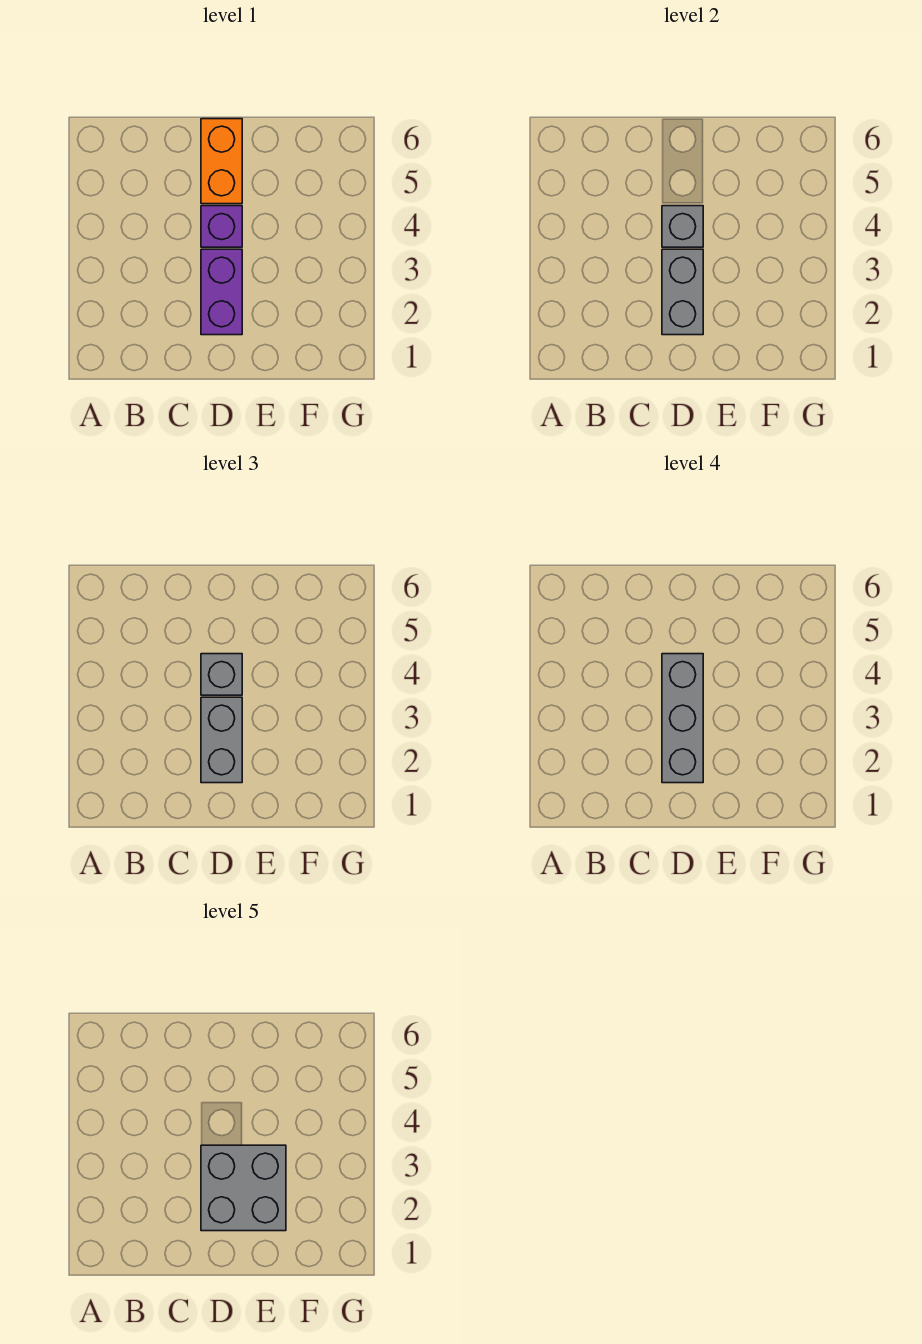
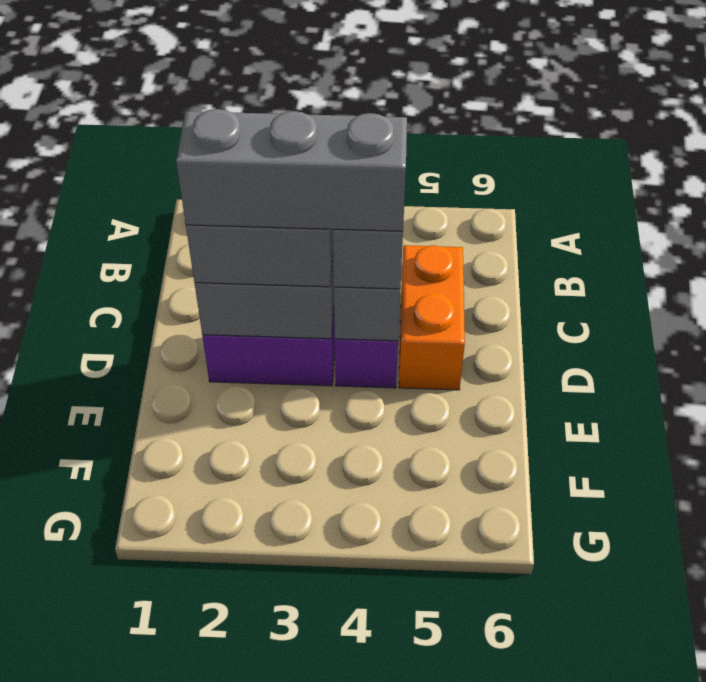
grey brick D2:E3 level 5 -> none
orange brick D5:D6 level 1 -> orange brick C5:D5 level 1

